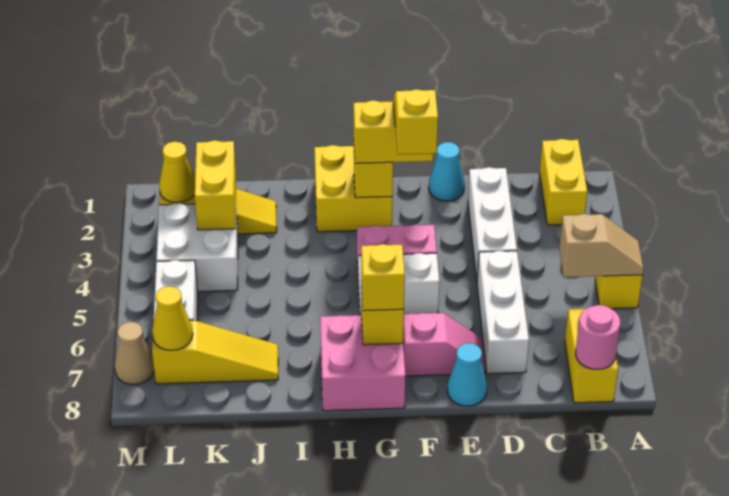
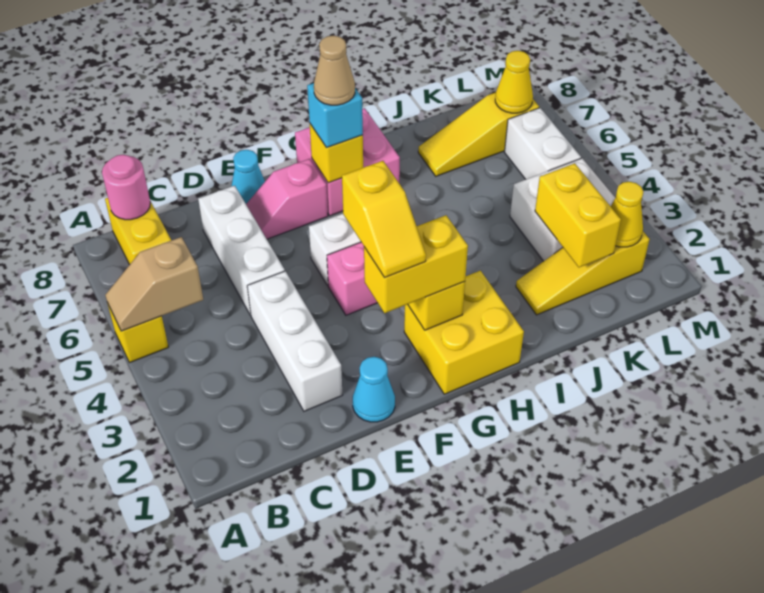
yellow brick B1:B2 level 1 -> none
yellow brick G7 level 3 -> cyan brick G7 level 3
tan cone M7 level 1 -> tan cone G7 level 4

